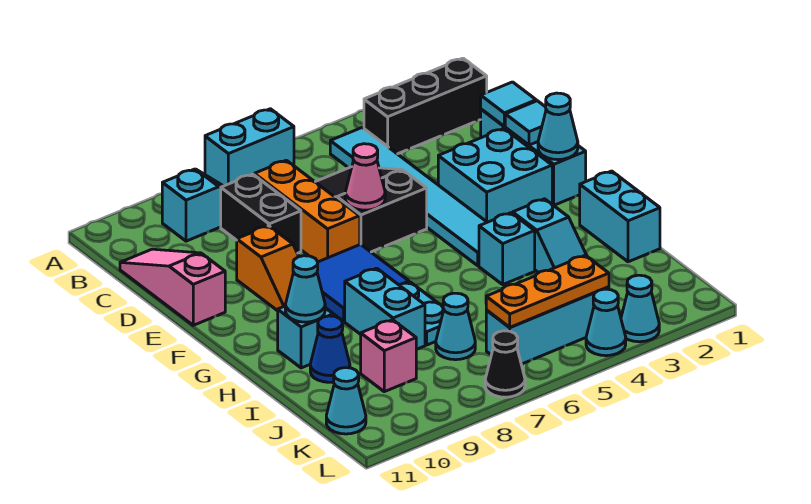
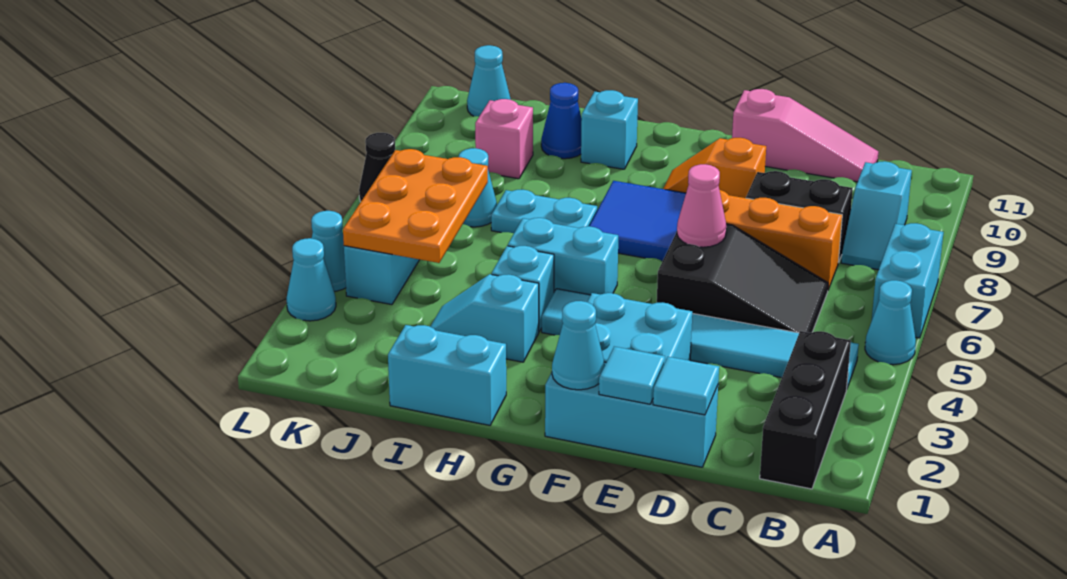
cyan brick H8:I8 level 1 -> cyan brick G5:H5 level 1
cyan cone H10 level 2 -> cyan cone A5 level 1
orange plate K4:K6 level 2 -> orange plate J4:K6 level 2

